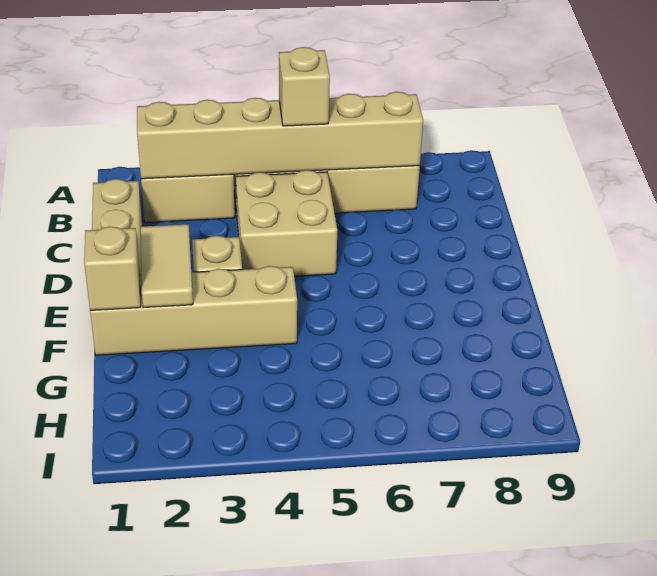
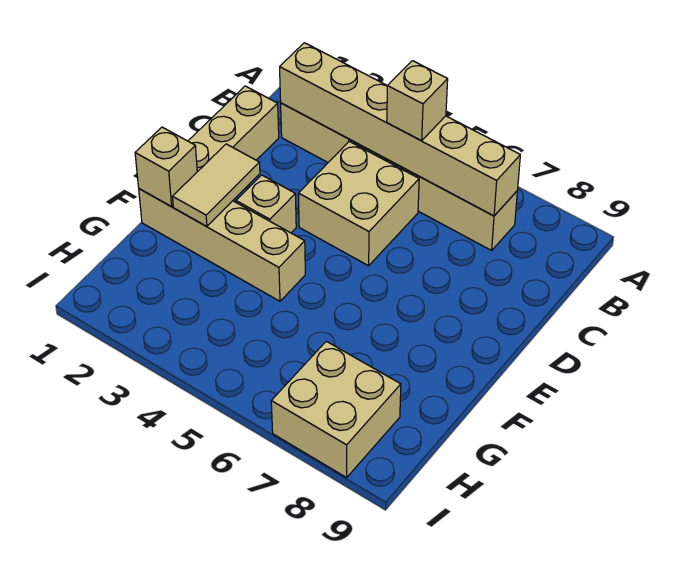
none -> tan brick H7:I8 level 1

